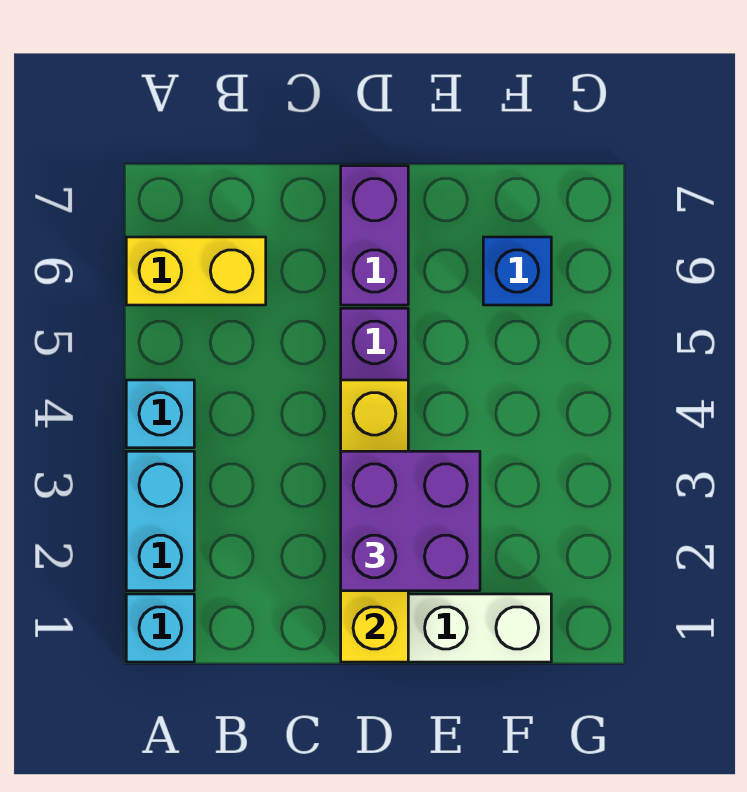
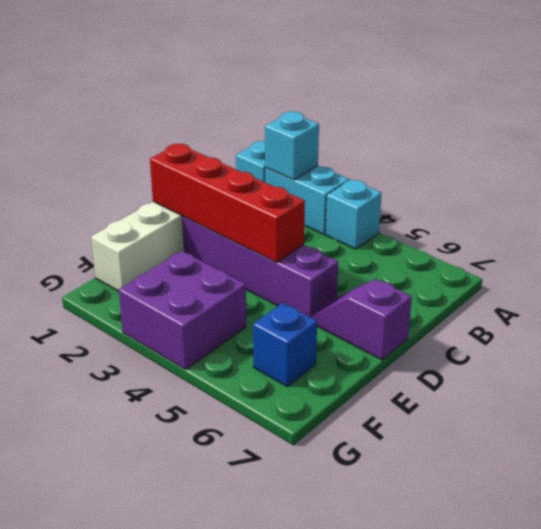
none -> cyan brick A2 level 2
yellow brick A6:B6 level 1 -> none
yellow brick D1:D4 level 2 -> red brick D1:D4 level 2
purple brick D2:E3 level 3 -> purple brick F3:G4 level 1
purple brick D6:D7 level 1 -> purple slope D6:D7 level 1 top 7

